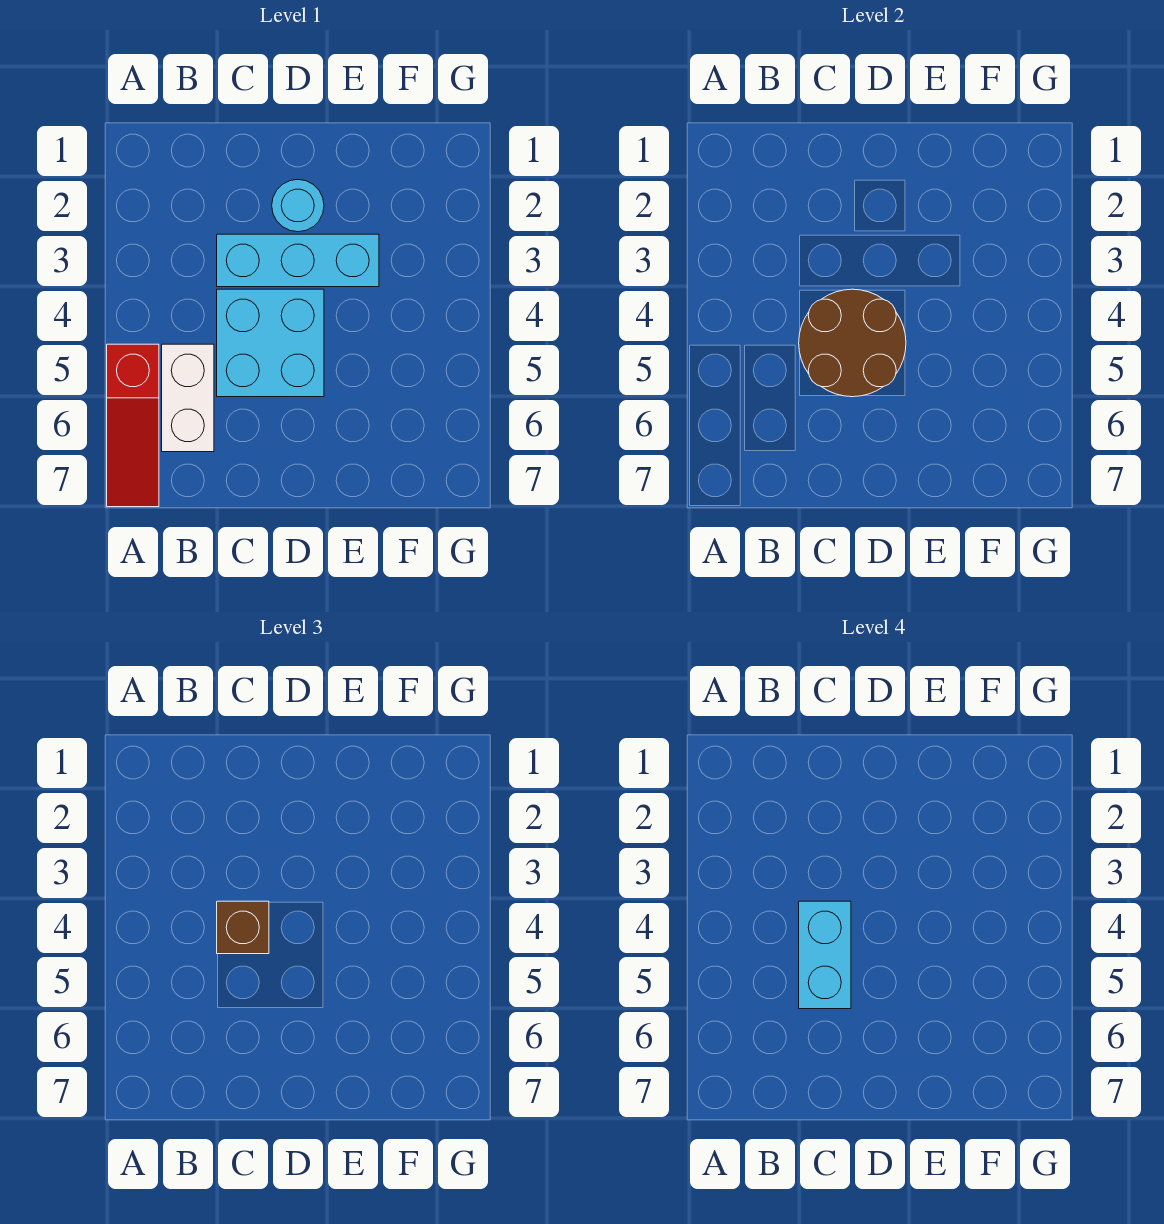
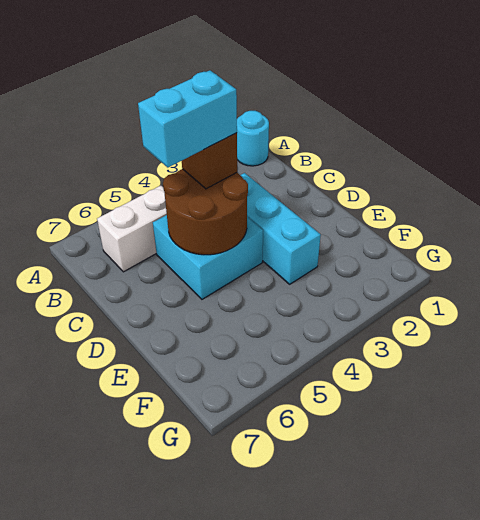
red slope A5:A7 level 1 top 5 -> none
cyan round brick D2 level 1 -> cyan round brick A1 level 1

